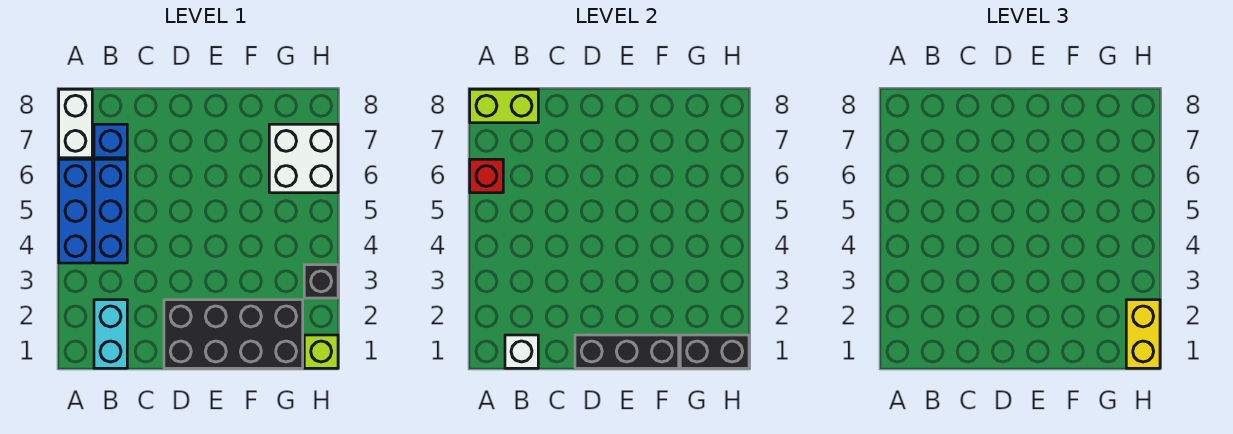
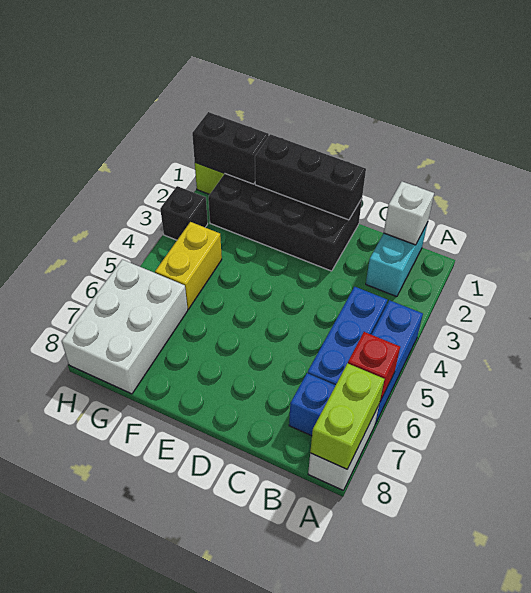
lime brick A8:B8 level 2 -> lime brick A7:A8 level 2
white brick G6:H7 level 1 -> white brick G6:H8 level 1
yellow brick H1:H2 level 3 -> yellow brick G4:G5 level 1

